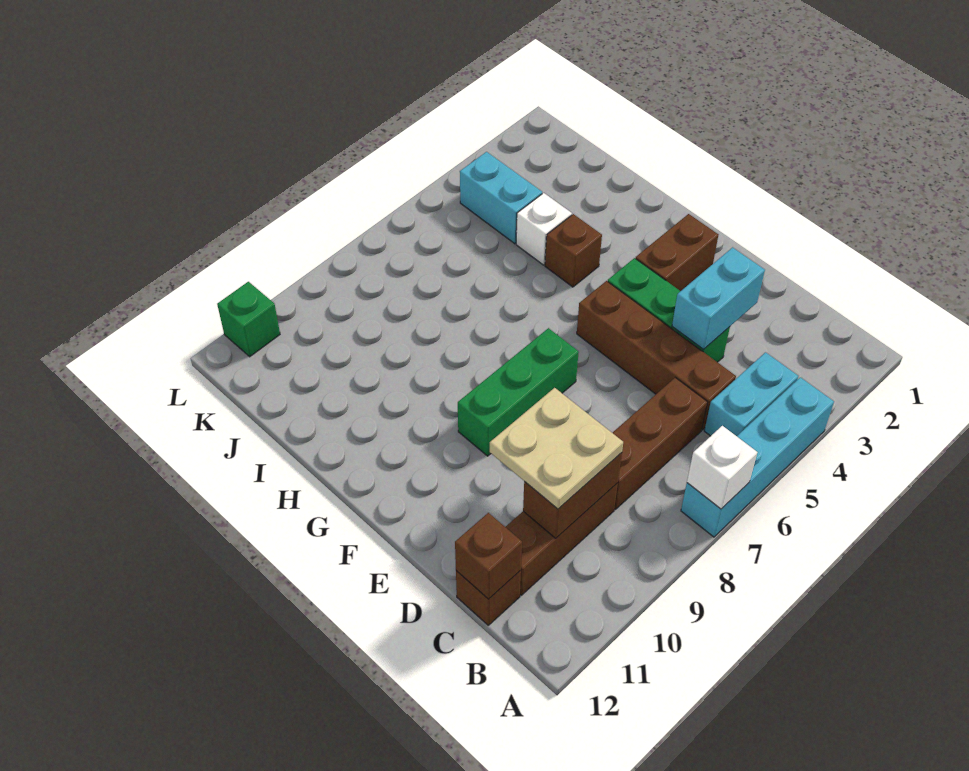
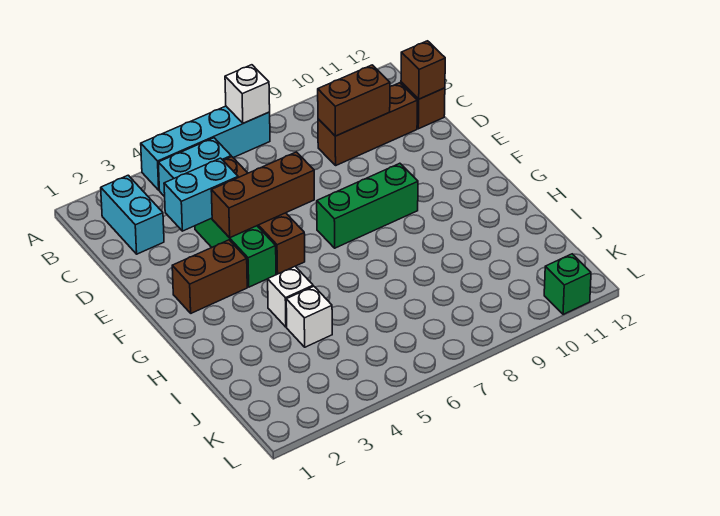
brown brick C6:C8 level 1 -> brown brick E4:E6 level 2
tan plate C9:D10 level 3 -> none
brown brick H4 level 1 -> white brick H4 level 1
cyan brick J4:K4 level 1 -> cyan brick B2:C2 level 1

